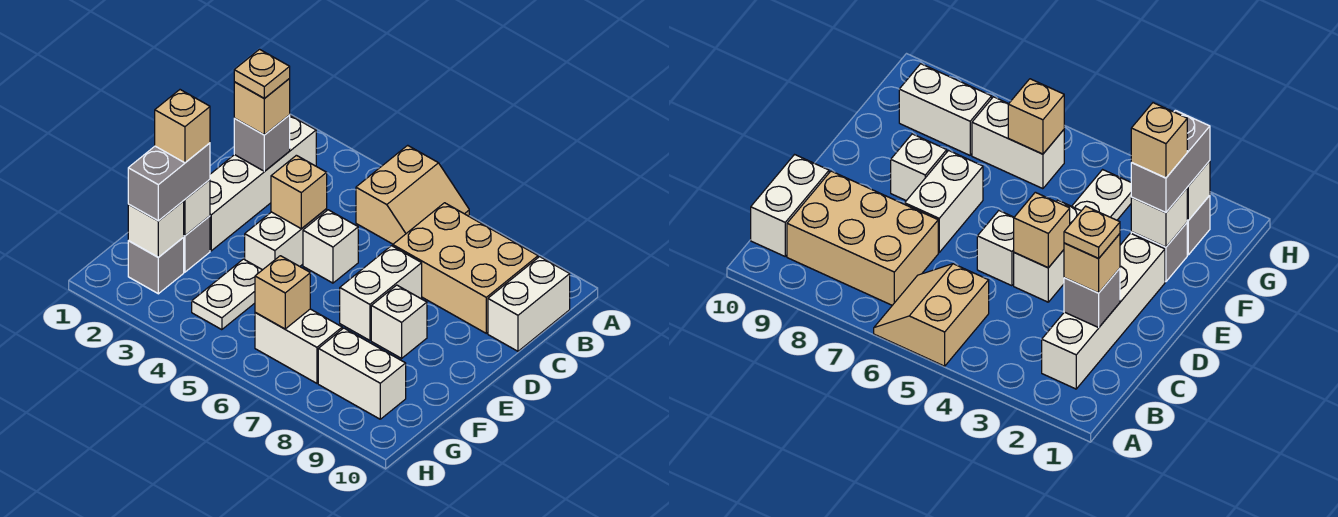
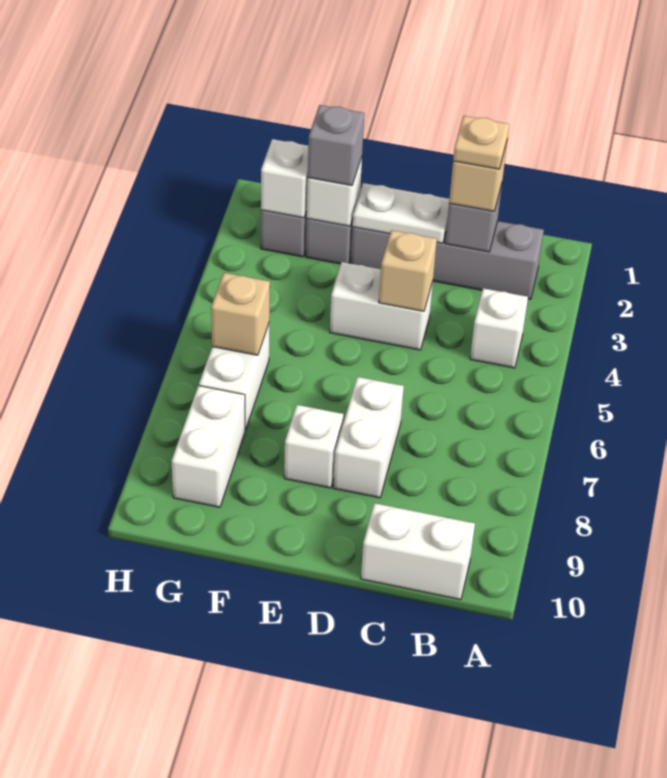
tan slope A5:B6 level 1 top 5 -> none
white brick B2:E2 level 1 -> grey brick B2:E2 level 1
tan brick B7:C9 level 1 -> none
white brick D5 level 1 -> white brick B4 level 1
white brick D7:E7 level 1 -> white brick D7:D8 level 1
grey brick F2:G2 level 3 -> grey brick F2 level 3
tan brick F2 level 4 -> none
white plate F4:G4 level 1 -> white plate D2:E2 level 2

